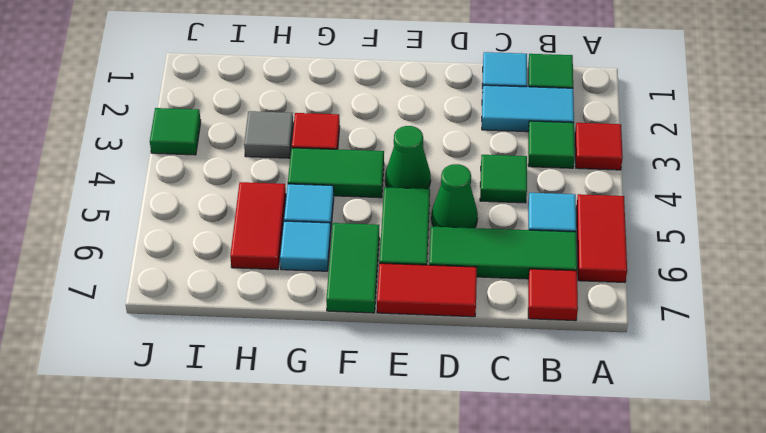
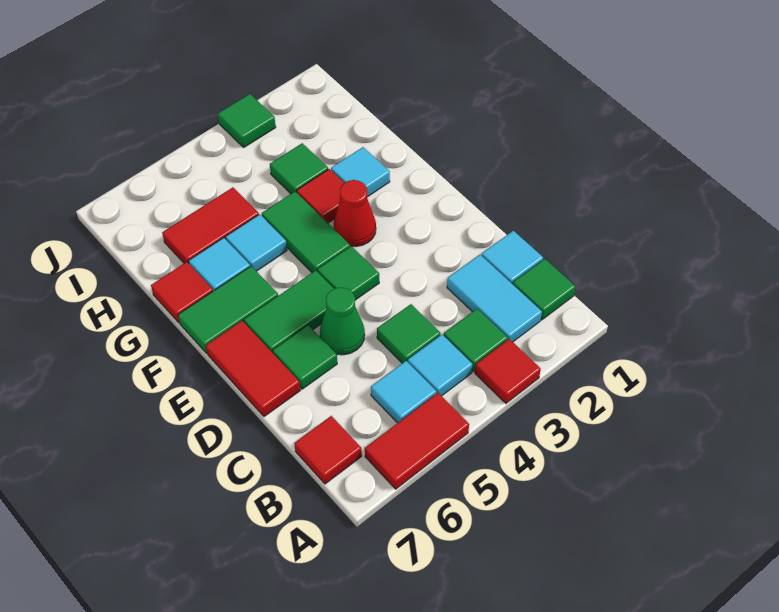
none -> cyan tile B4 level 1
green tile B6:D6 level 1 -> green tile D6 level 1
green cone E4 level 1 -> green tile E4 level 1
none -> red cone F3 level 1
none -> cyan tile G2 level 1
none -> red tile G7 level 1
grey tile H3 level 1 -> green tile H3 level 1

